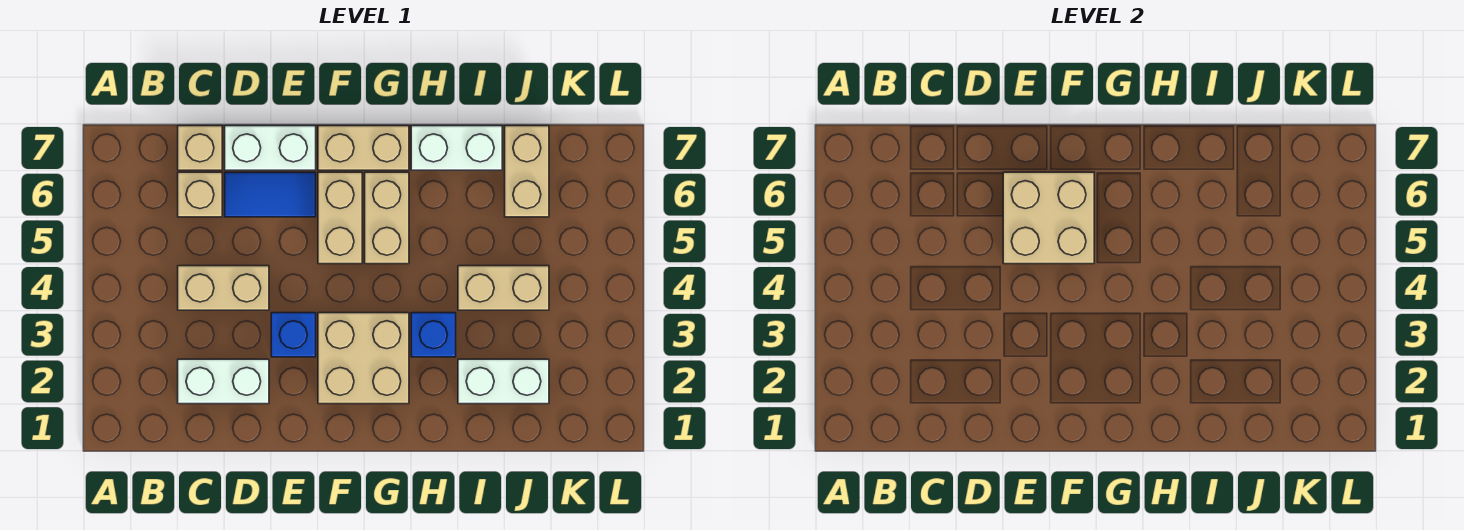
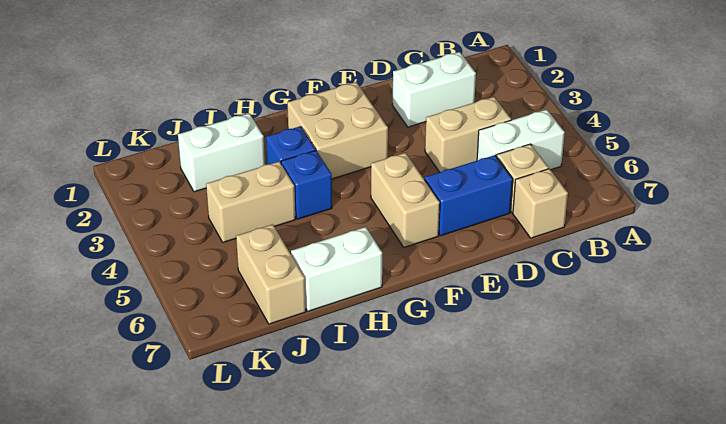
blue tile D6:E6 level 1 -> blue brick D6:E6 level 1
white brick D7:E7 level 1 -> white brick B5:C5 level 1
blue brick E3 level 1 -> blue brick H4 level 1
tan brick E5:F6 level 2 -> none
tan brick F7:G7 level 1 -> none
tan brick G5:G6 level 1 -> none

